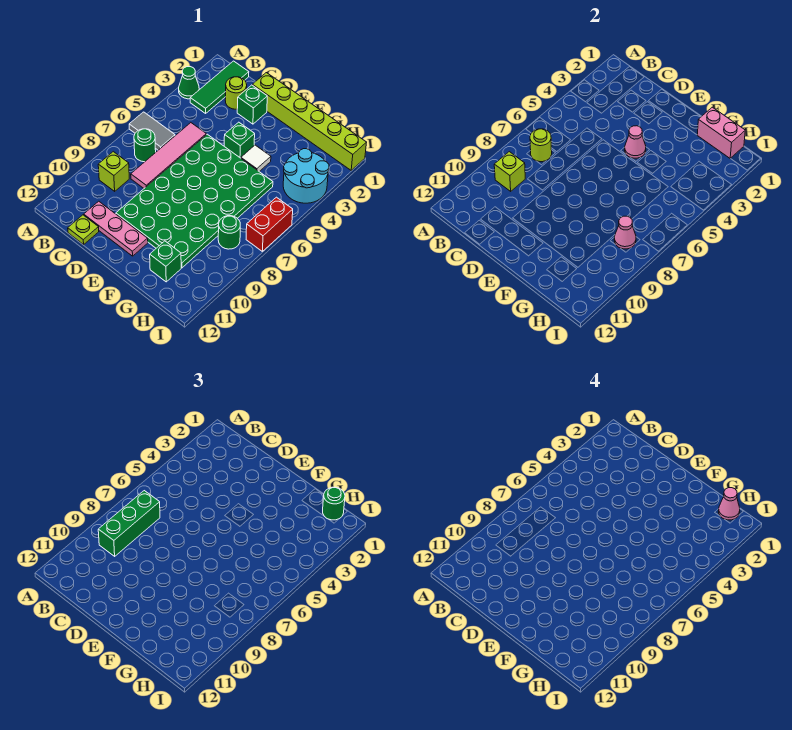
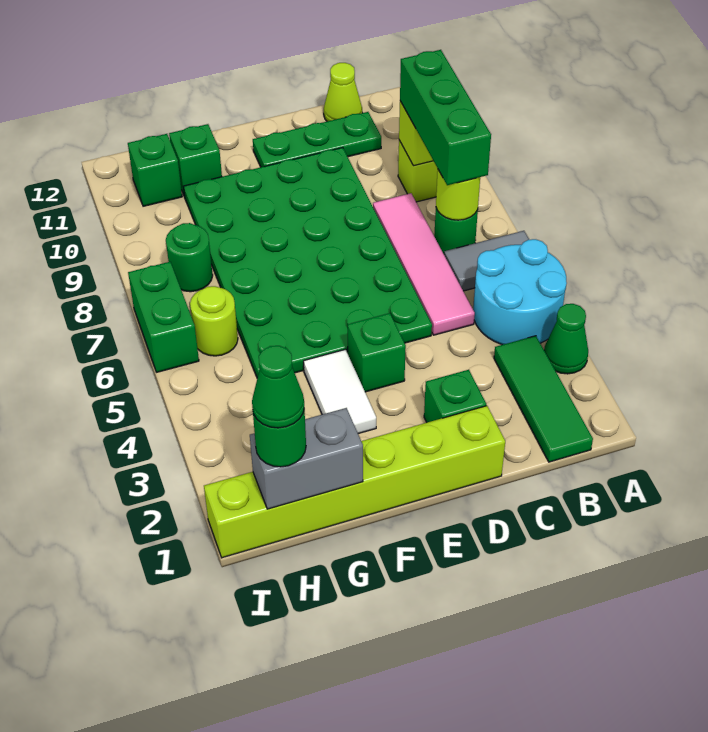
lime round brick C2 level 1 -> lime round brick H6 level 1
pink plate C11:E11 level 1 -> green plate C11:E11 level 1
lime plate C12 level 1 -> lime cone C12 level 1
pink cone E4 level 2 -> none
white tile F4 level 1 -> white tile F3:F4 level 1
pink brick G1:H1 level 2 -> grey brick G1:H1 level 2
pink cone H1 level 4 -> green cone H1 level 4
cyan round brick H3:I4 level 1 -> cyan round brick A4:B5 level 1
pink cone H8 level 2 -> none
none -> green brick H11 level 1
red brick I6:I7 level 1 -> green brick I6:I7 level 1

